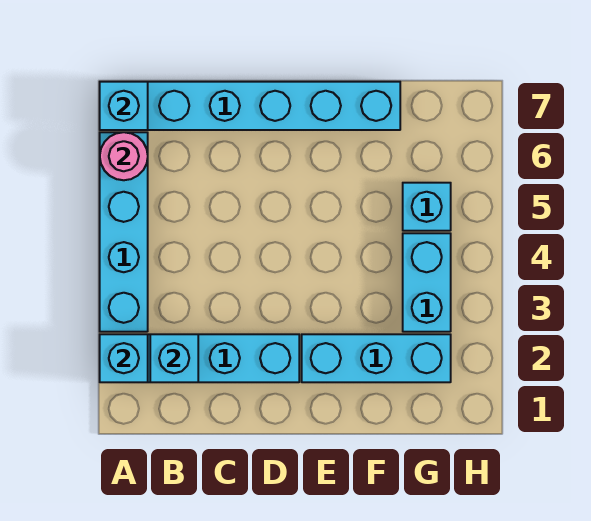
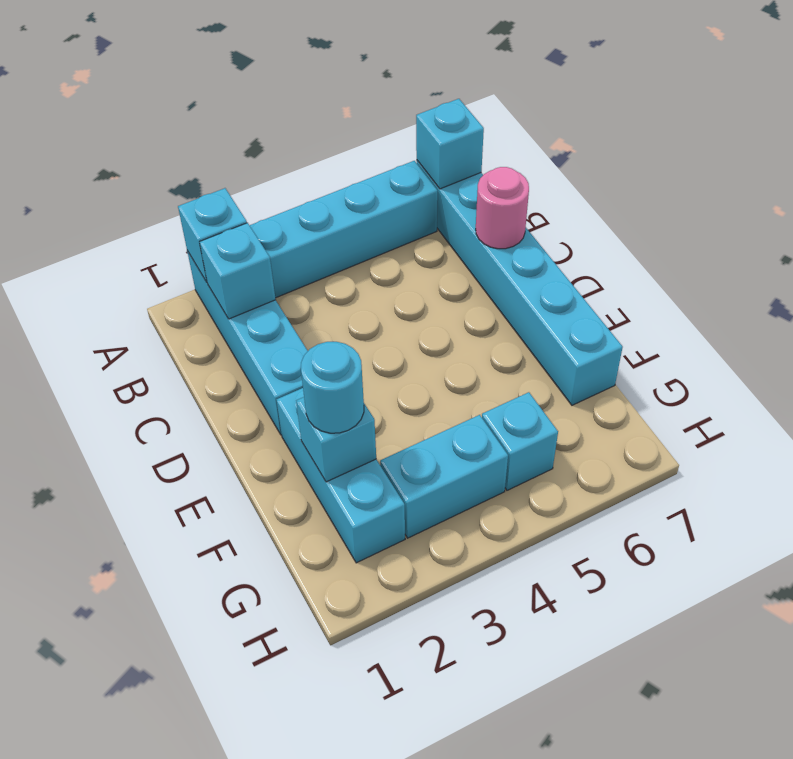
pink round brick A6 level 2 -> pink round brick C7 level 2
none -> cyan brick F2 level 2
none -> cyan round brick F2 level 3

